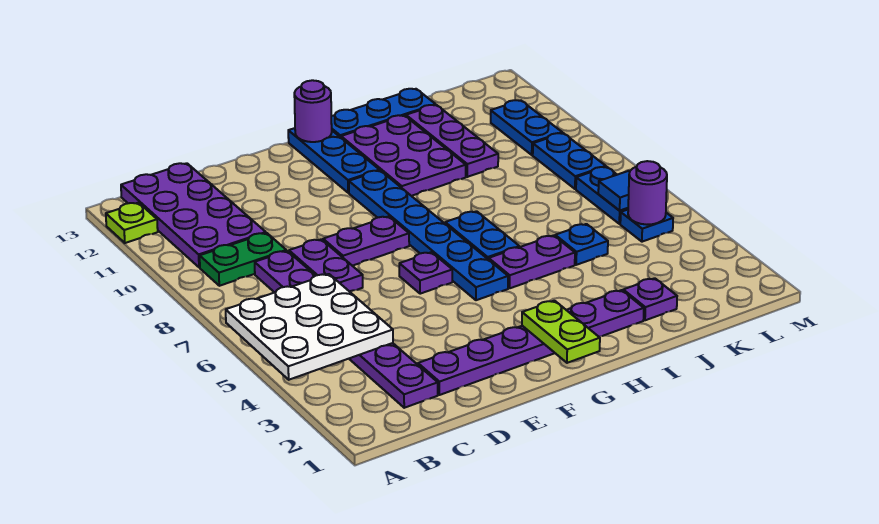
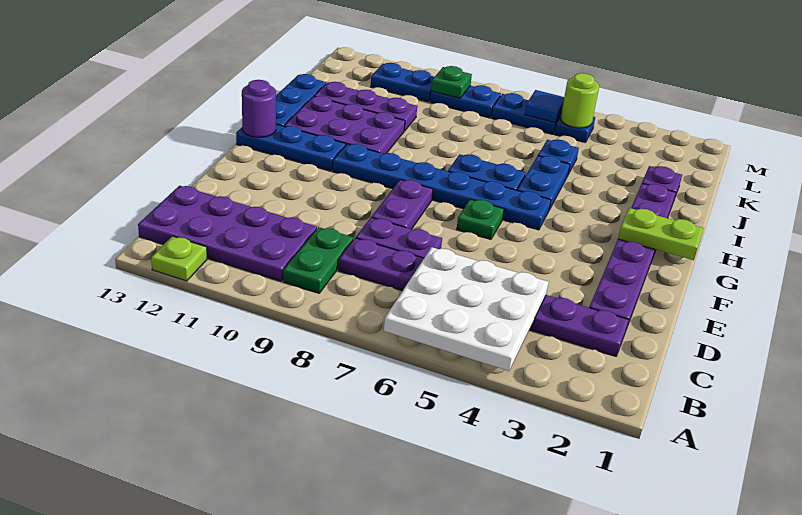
purple plate F6 level 1 -> green plate F6 level 1
purple plate H5:I5 level 1 -> blue plate H5:I5 level 1
purple round brick L5 level 2 -> lime round brick L5 level 2
none -> green plate L9 level 2

